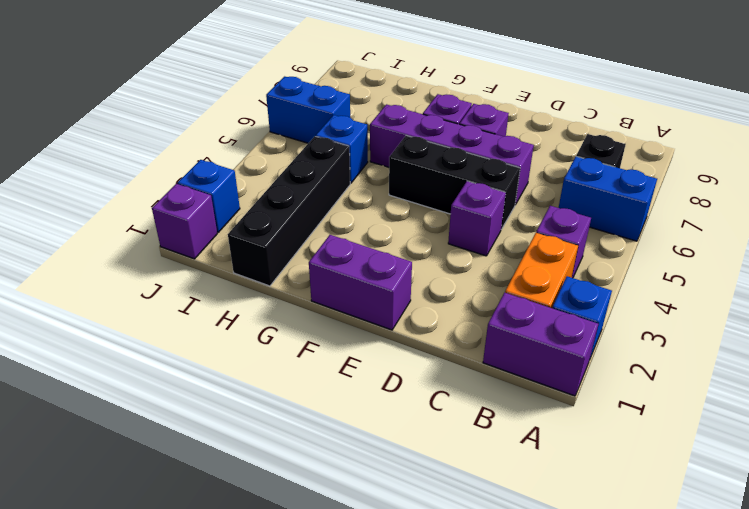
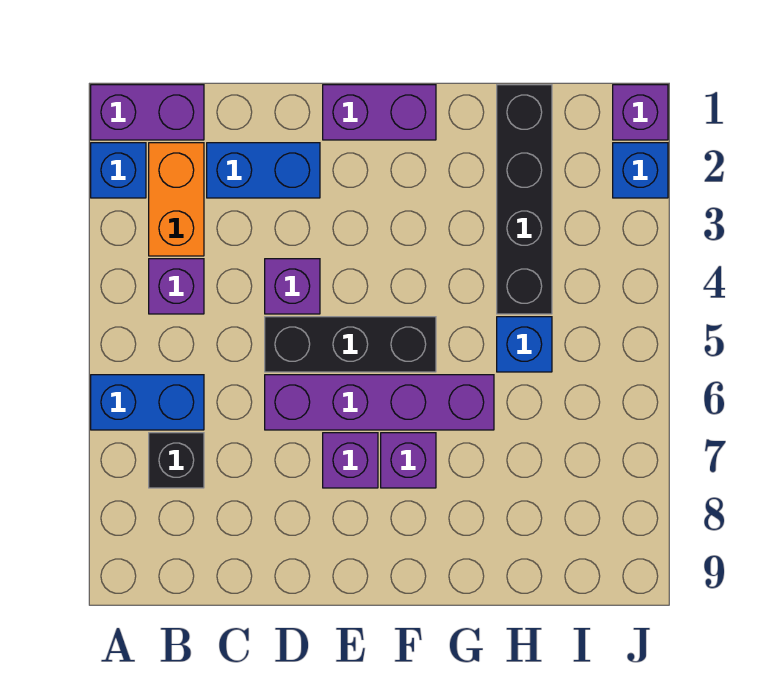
blue brick I6:J6 level 1 -> blue brick C2:D2 level 1

